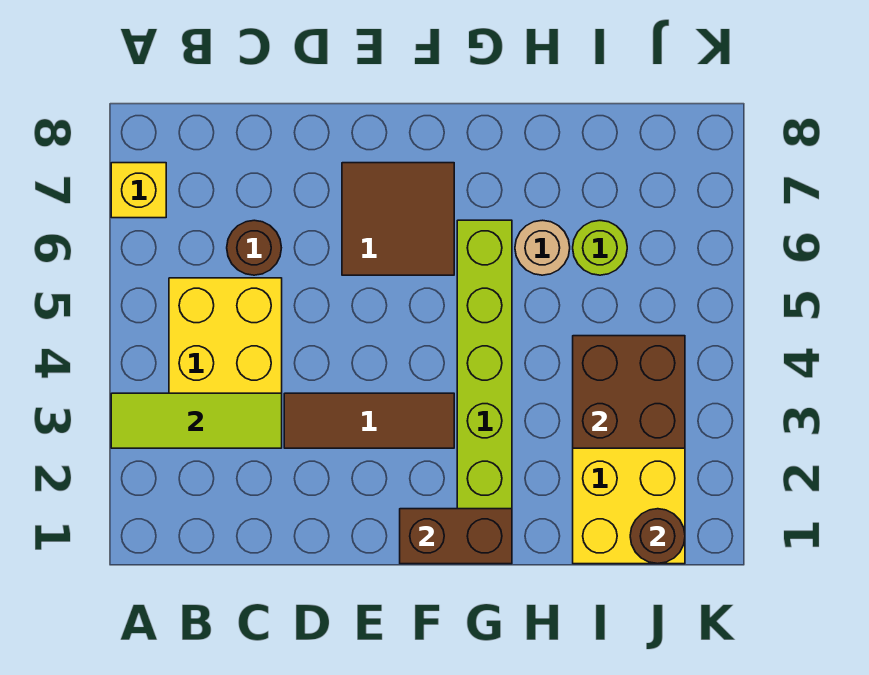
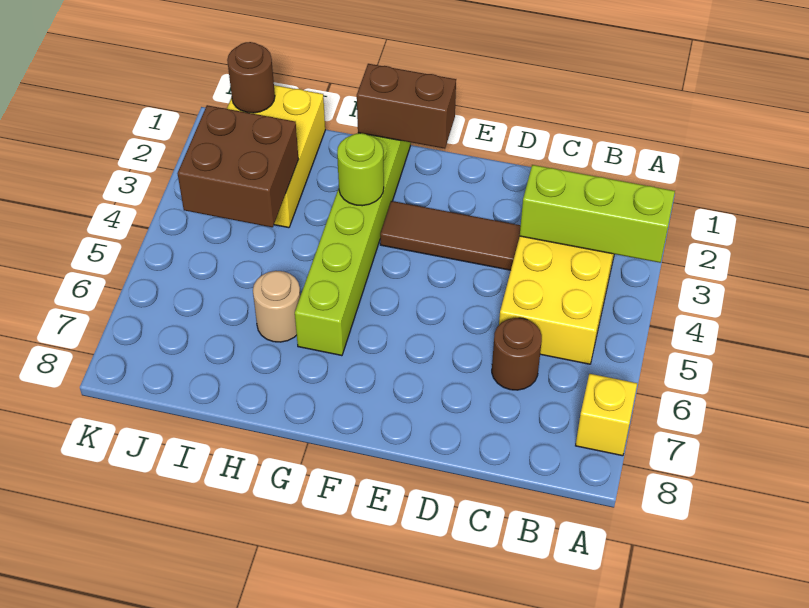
lime tile A3:C3 level 2 -> lime brick A3:C3 level 2
brown tile E6:F7 level 1 -> none
lime round brick I6 level 1 -> lime round brick G3 level 2

